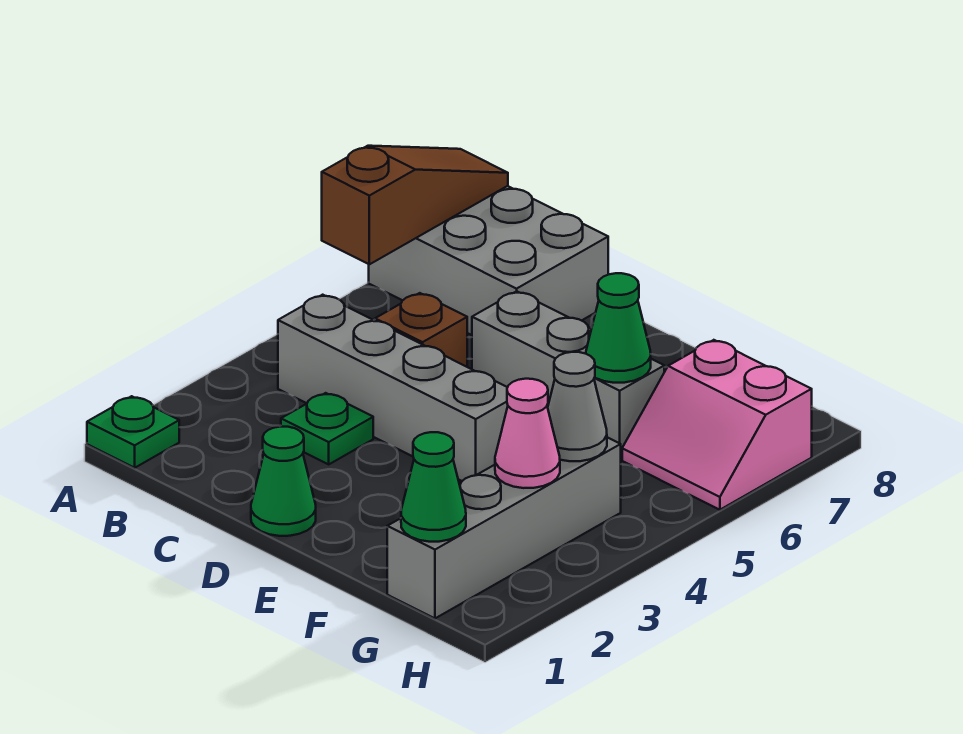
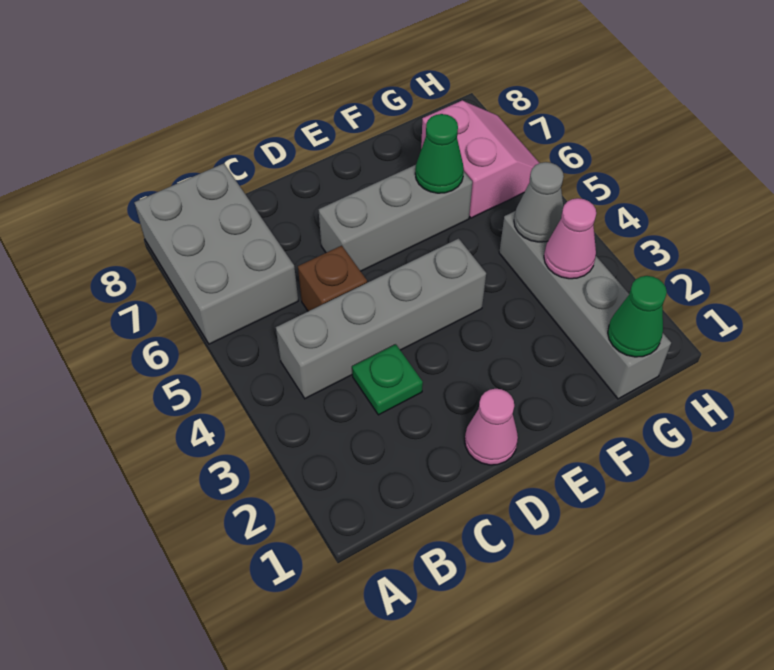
green plate A1 level 1 -> none
brown slope A6:A8 level 2 top 6 -> none
grey brick A7:C8 level 1 -> grey brick A6:B8 level 1
green cone D1 level 1 -> pink cone D1 level 1
pink slope G6:H7 level 1 top 7 -> pink slope G6:H7 level 1 top G

